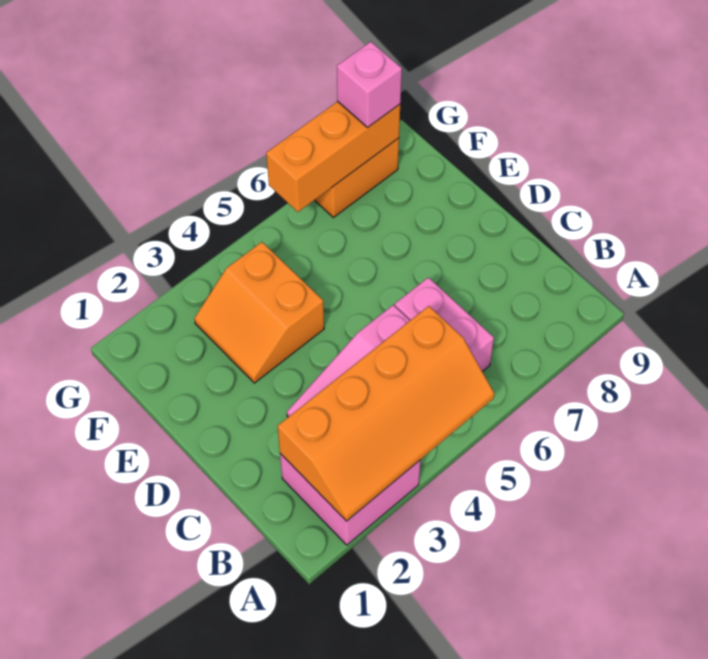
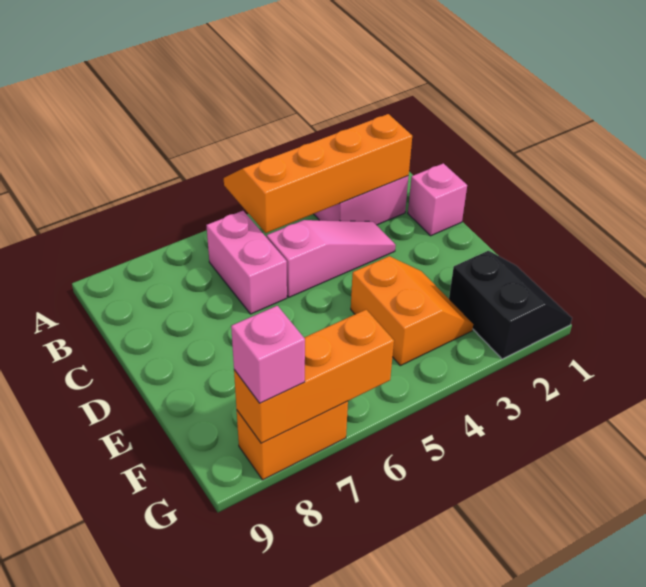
none -> pink brick C1 level 1
none -> black slope F1:G2 level 1 top 2

